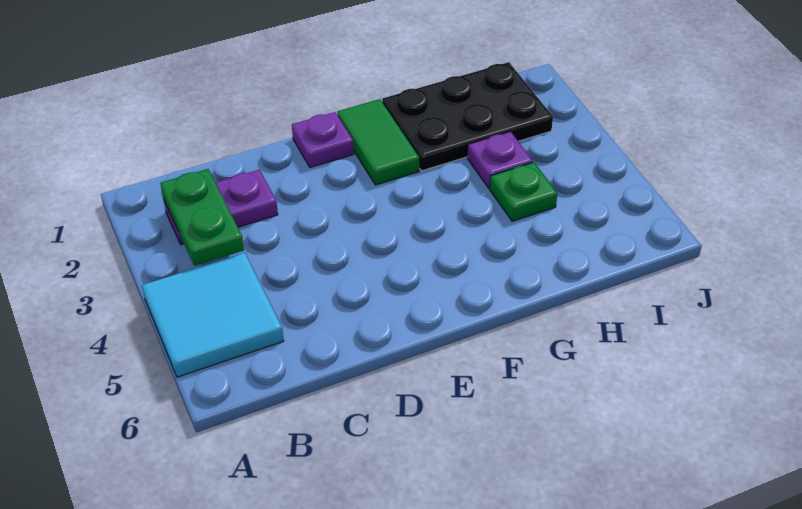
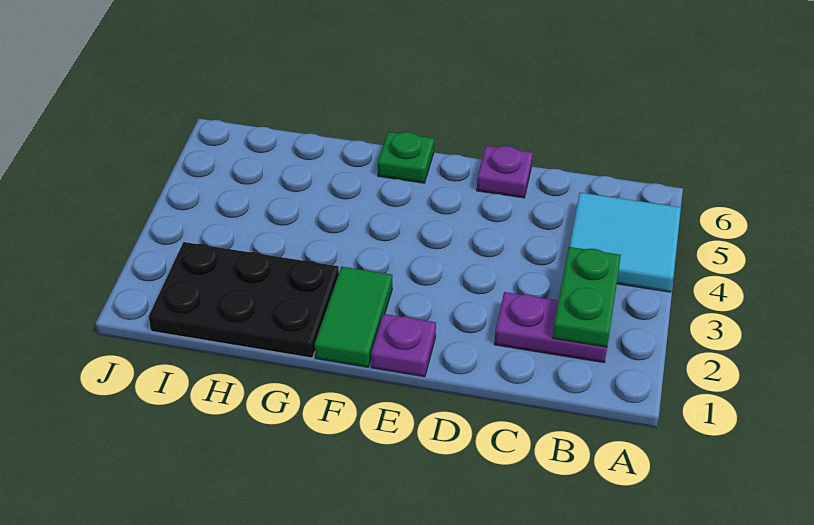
purple plate H3 level 1 -> purple plate D6 level 1
green plate H4 level 1 -> green plate F6 level 1

